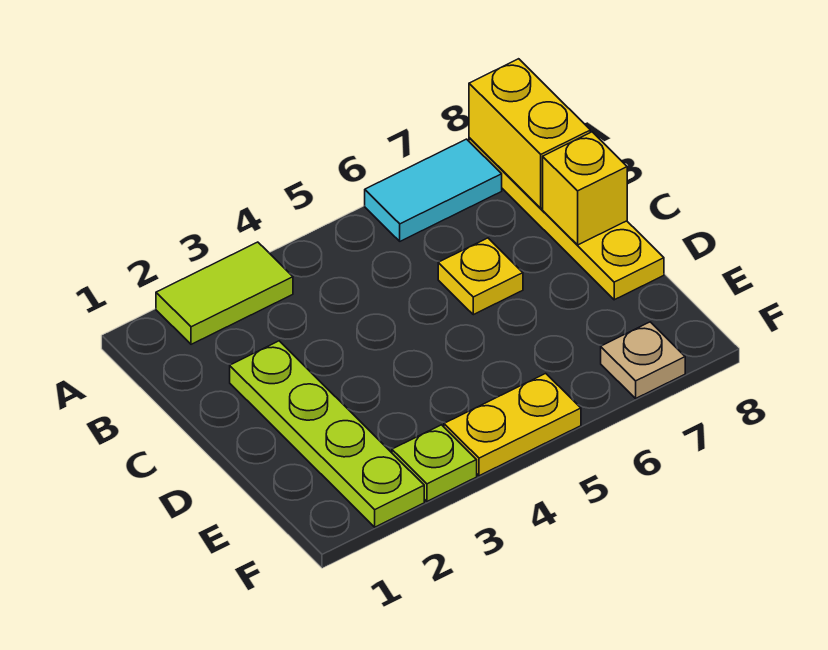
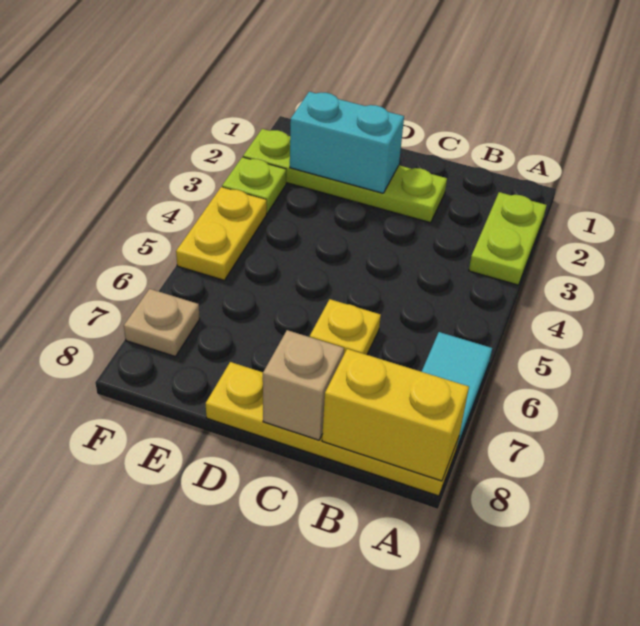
lime tile A2:A3 level 1 -> lime plate A2:A3 level 1
yellow brick C8 level 2 -> tan brick C8 level 2
none -> cyan brick D2:E2 level 2

